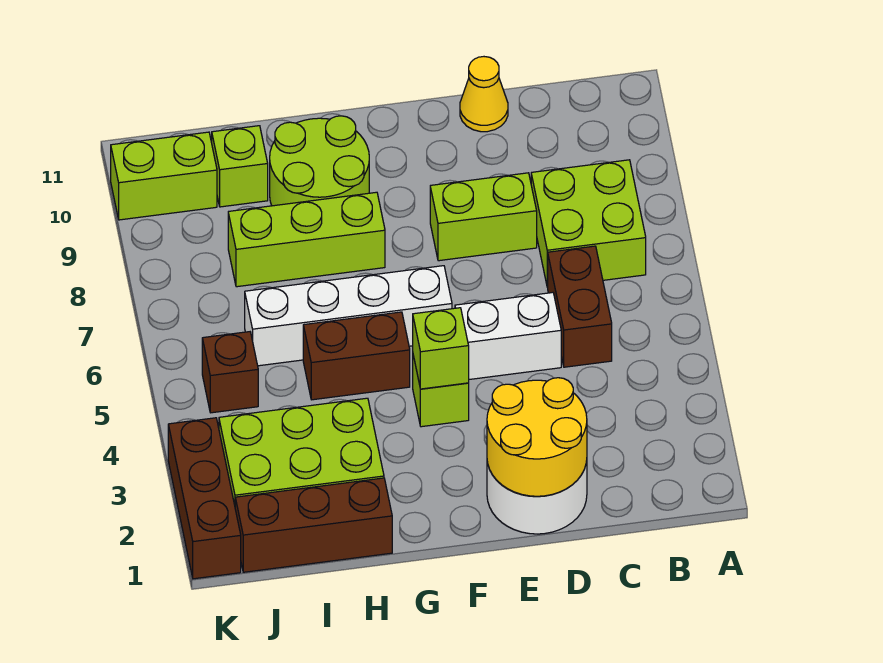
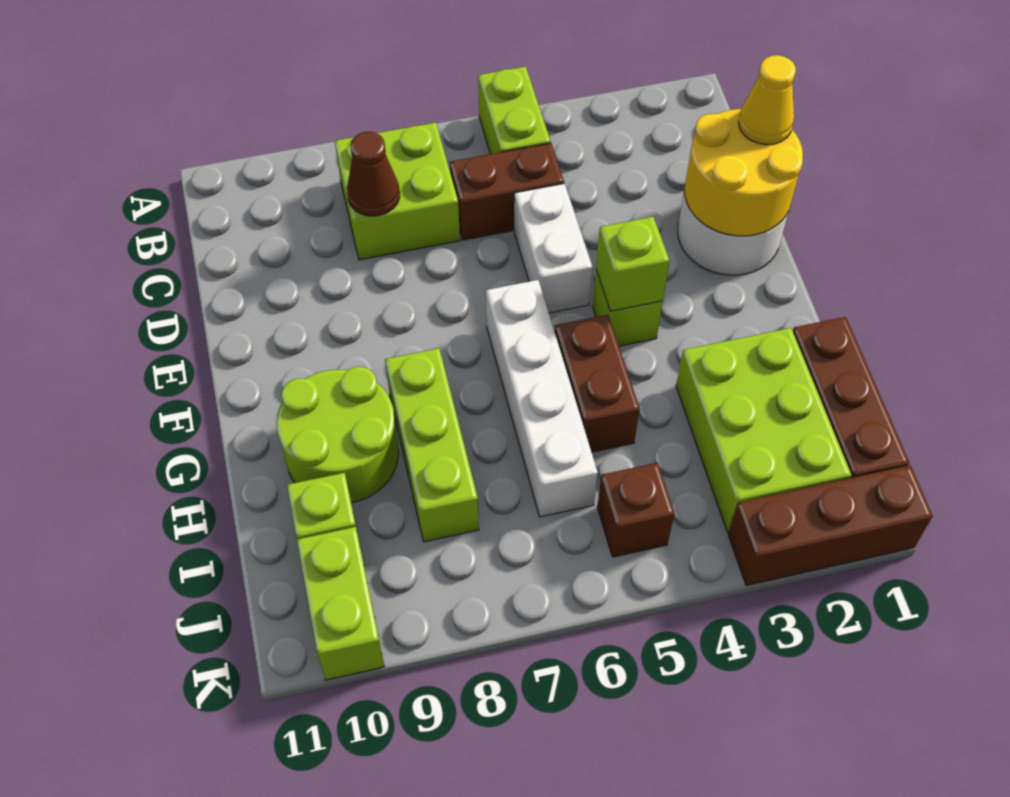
none -> brown cone C8 level 2
lime brick D8:E8 level 1 -> lime brick A5:B5 level 1
yellow cone D11 level 1 -> yellow cone D1 level 3

